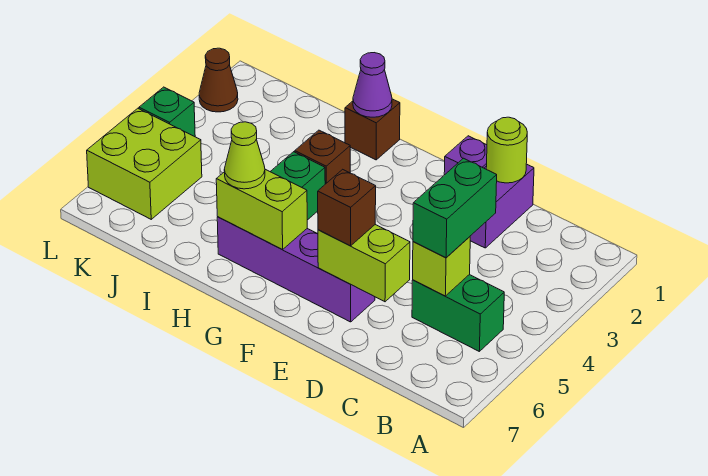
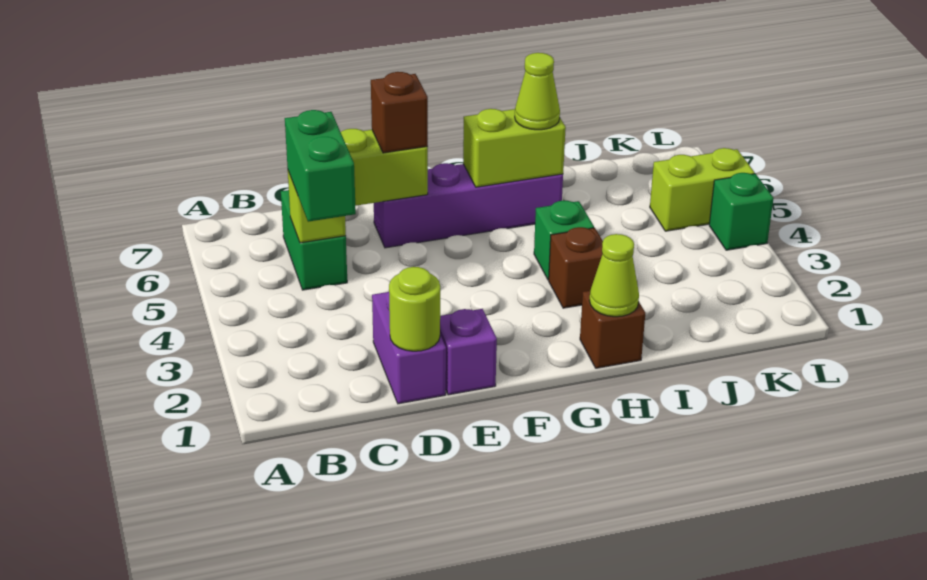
green brick B5:C5 level 1 -> green brick C5:C6 level 1
purple cone H1 level 2 -> lime cone H1 level 2
lime brick K5:L6 level 1 -> lime brick K5:L5 level 1
brown cone L2 level 1 -> none

